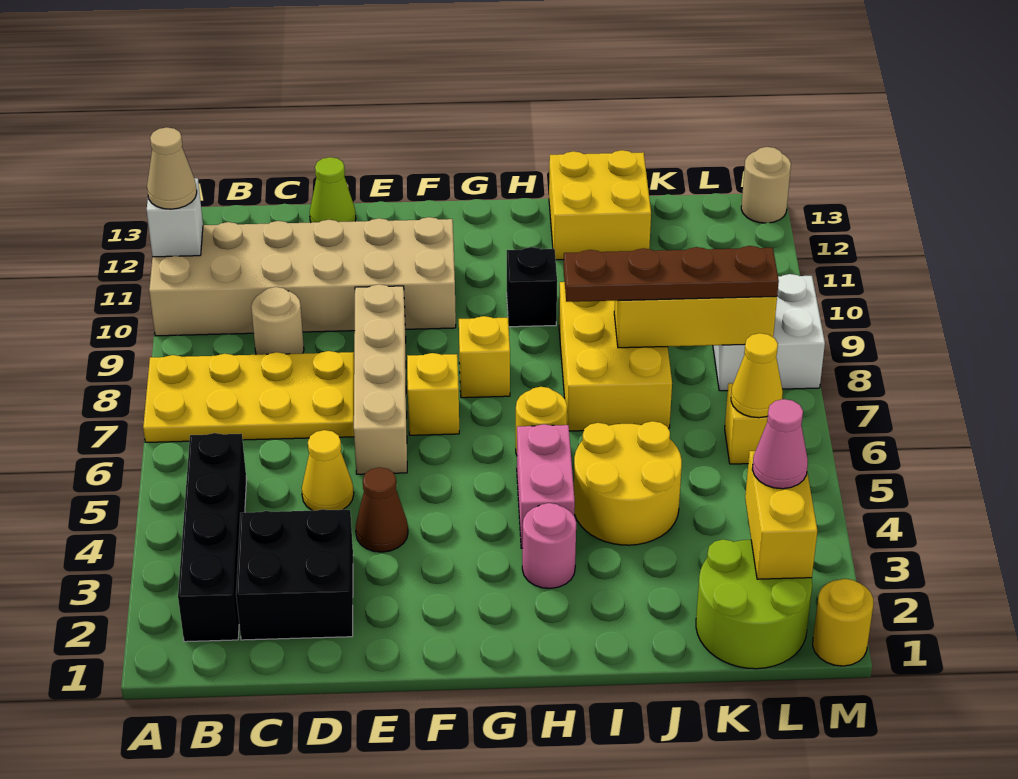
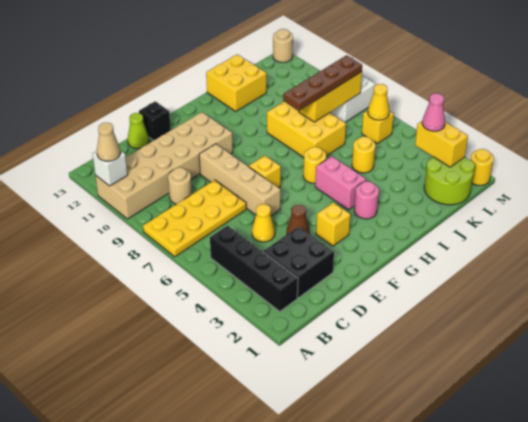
yellow brick G8 level 1 -> yellow brick F3 level 1
black brick H10 level 1 -> black brick E13 level 1
yellow round brick I4:J5 level 1 -> yellow round brick J5 level 1

